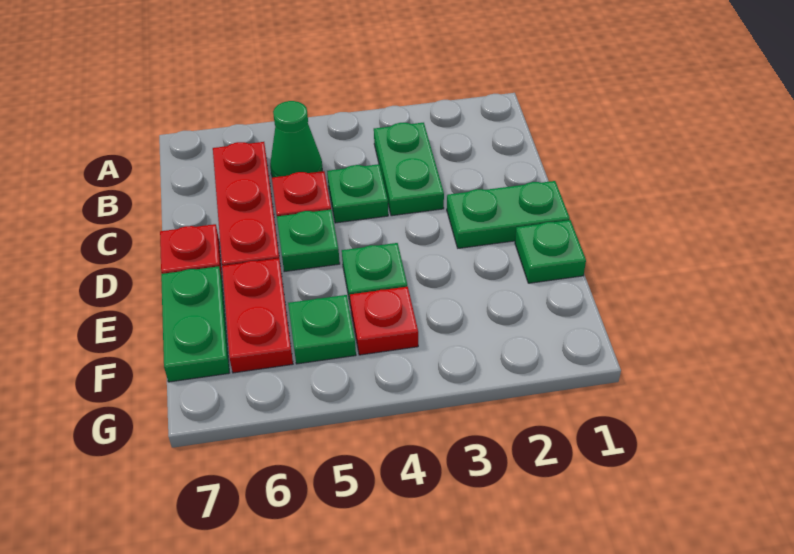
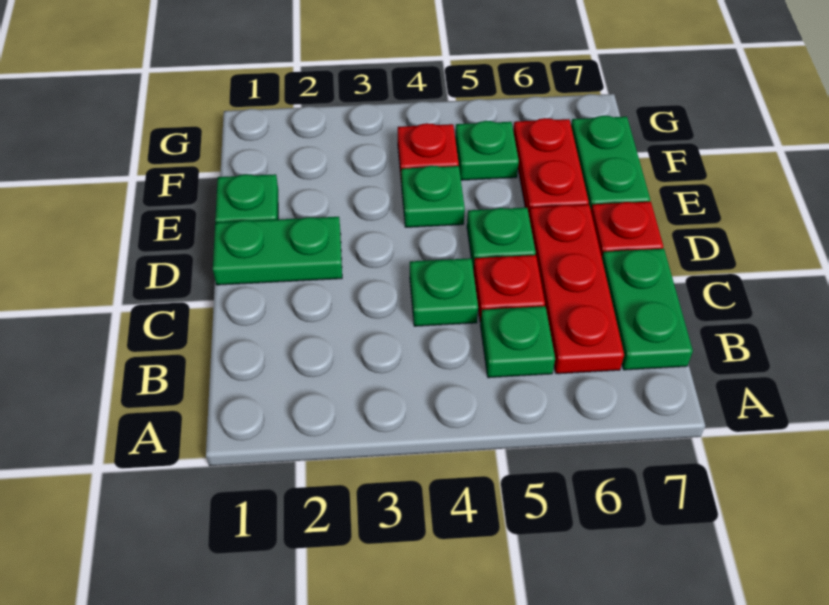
green plate B3:C3 level 1 -> green plate B7:C7 level 1
green cone B5 level 1 -> green plate B5 level 1

